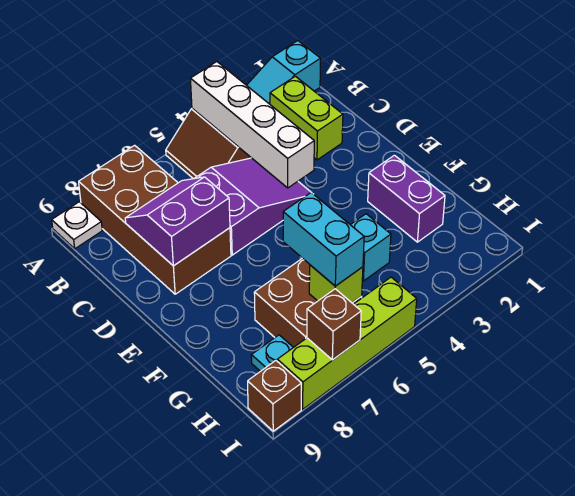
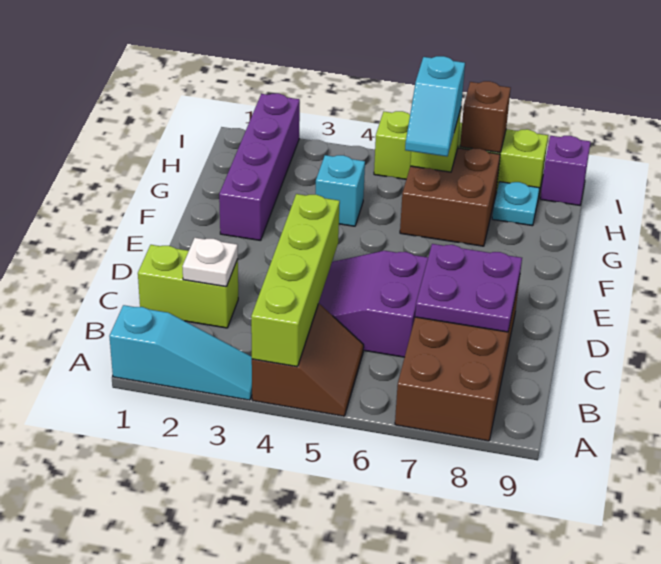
white brick A4:D4 level 2 -> lime brick A4:D4 level 2
white plate A9 level 1 -> white plate C2 level 2
lime brick B2:C2 level 1 -> lime brick C1:C2 level 1
purple slope C7:D8 level 2 top D -> purple plate C7:D8 level 2
purple brick F2:G2 level 1 -> purple brick F2:I2 level 1
cyan brick G6:H6 level 3 -> cyan slope G6:H6 level 3 top H
brown brick I9 level 1 -> purple brick I9 level 1

